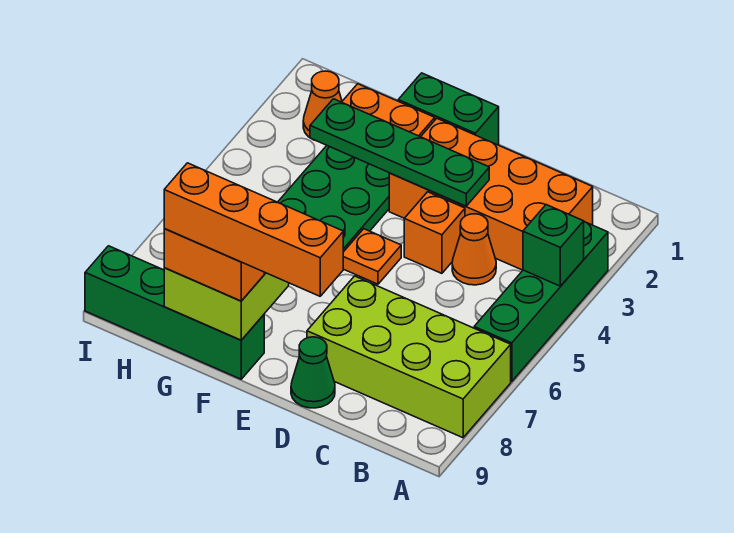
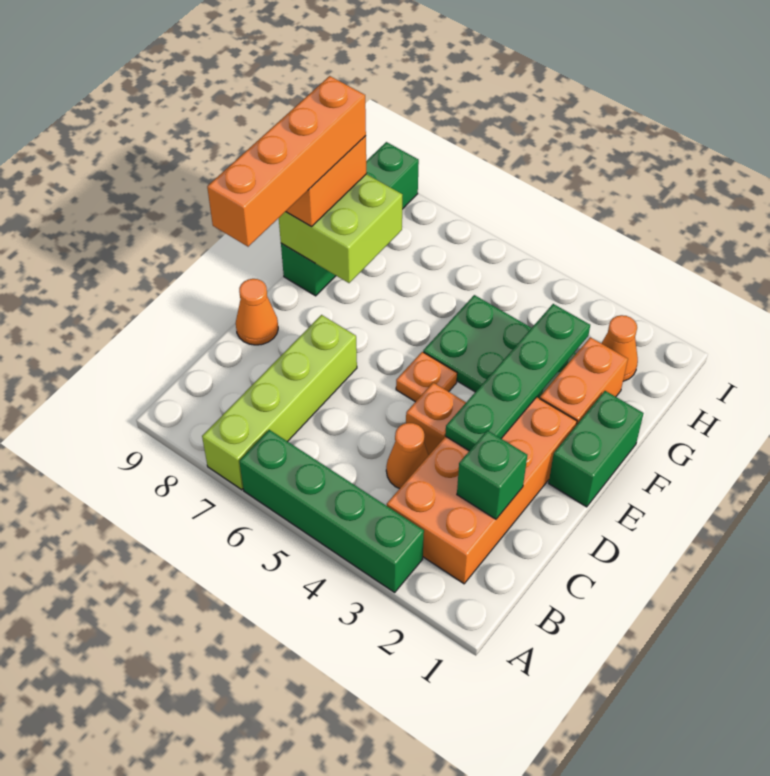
green brick A4 level 2 -> green brick C2 level 2
lime brick A7:D8 level 1 -> lime brick A7:D7 level 1
green cone D9 level 1 -> orange cone D9 level 1

